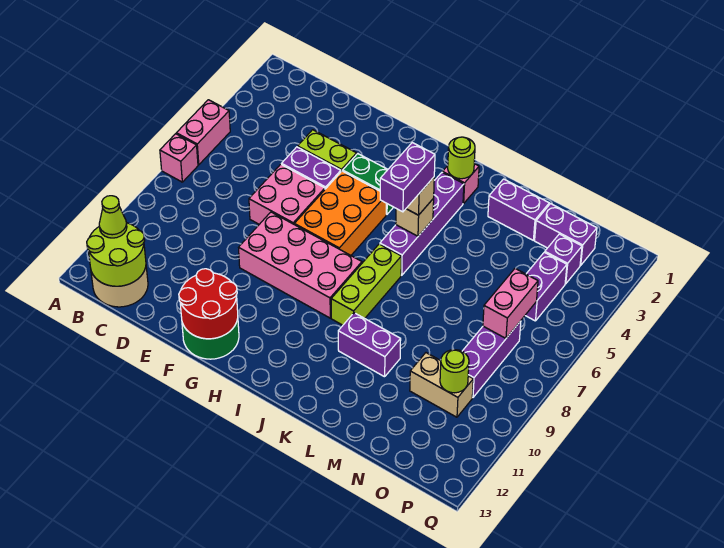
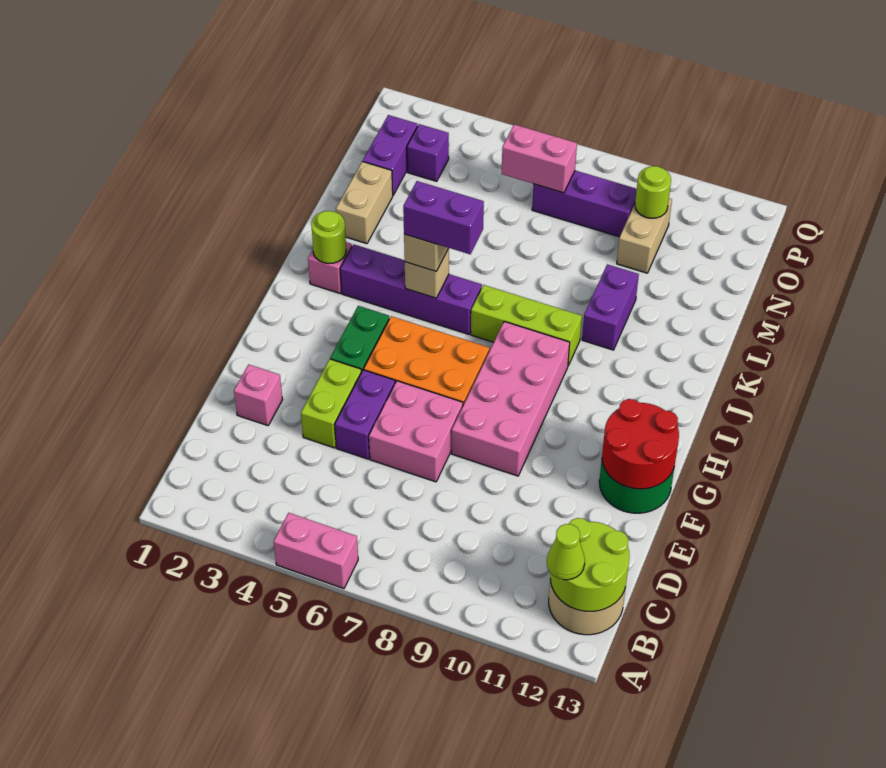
pink brick A7 level 1 -> pink brick E2 level 1
purple brick L2:M2 level 1 -> tan brick L2:M2 level 1
purple brick O4:O5 level 1 -> none

